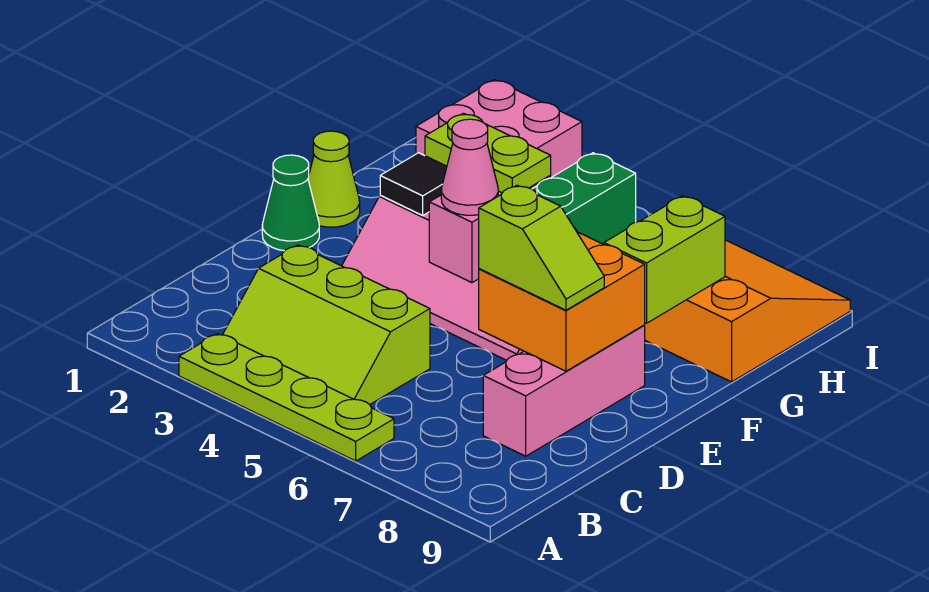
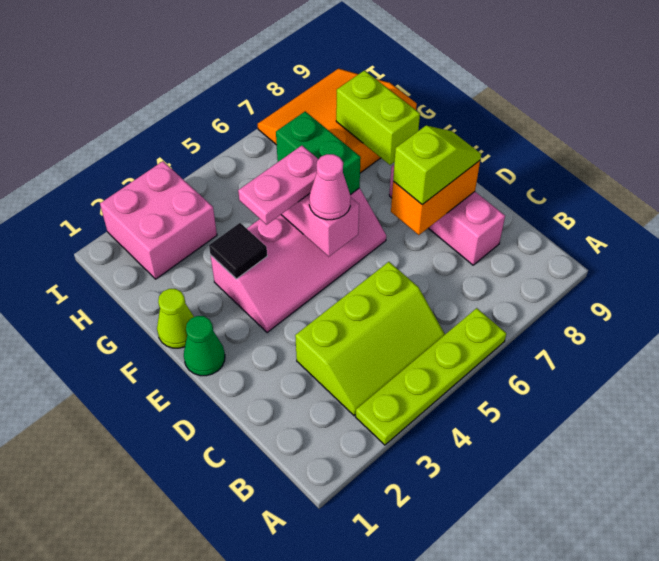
orange brick D7:E8 level 2 -> orange brick D7:D8 level 2
lime plate F4:F5 level 3 -> pink plate F4:F5 level 3

